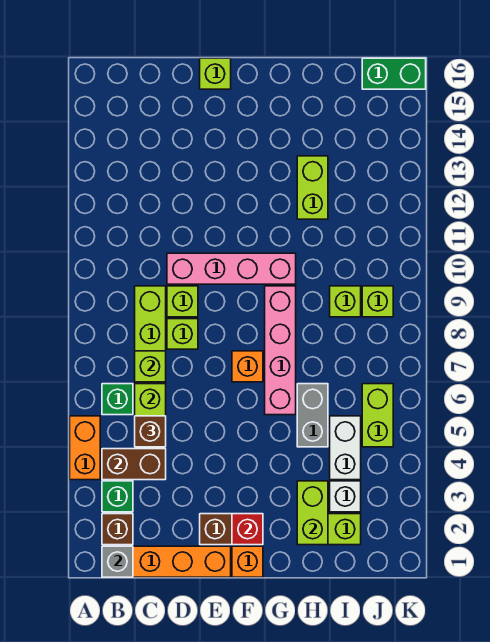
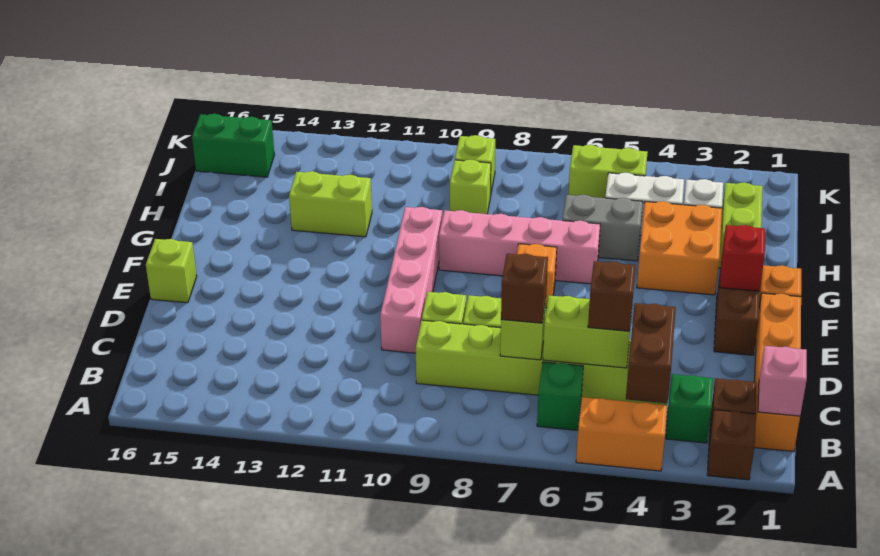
none -> brown brick A2 level 1
grey brick B1 level 2 -> pink brick B1 level 2
none -> brown brick C7 level 3
none -> orange brick G3:H4 level 1
lime brick H2:H3 level 2 -> none
green brick J16:K16 level 1 -> green brick J15:J16 level 1

